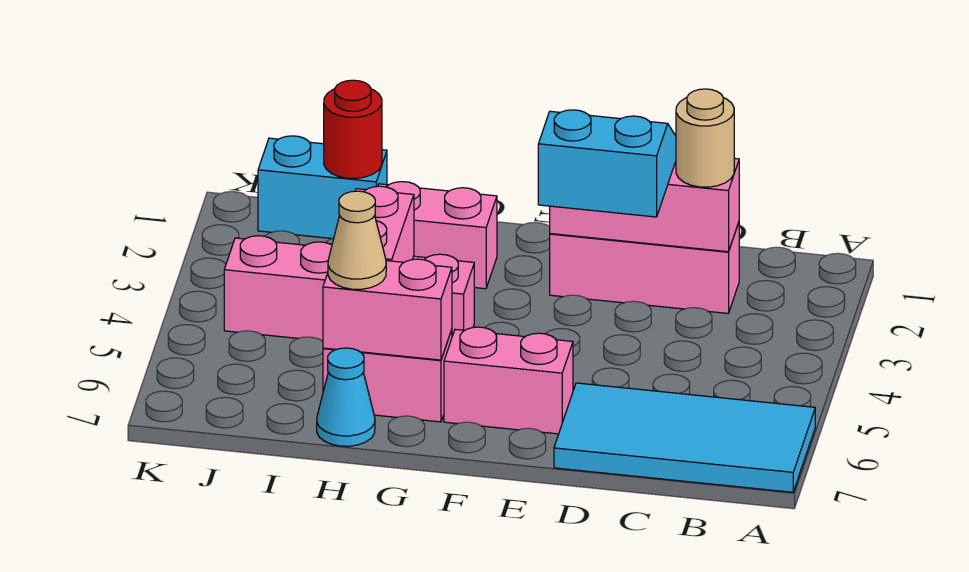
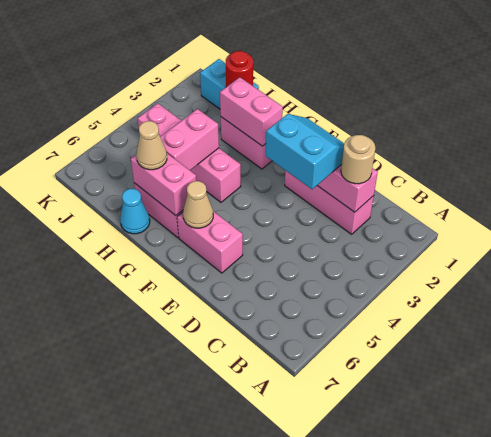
cyan tile A6:D7 level 1 -> none
none -> tan cone F6 level 2
none -> pink brick G2:H2 level 2

